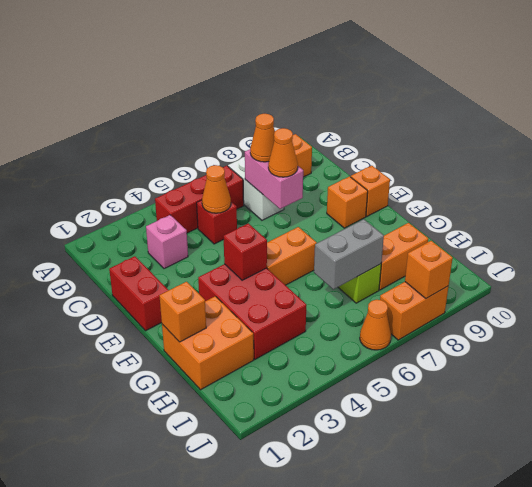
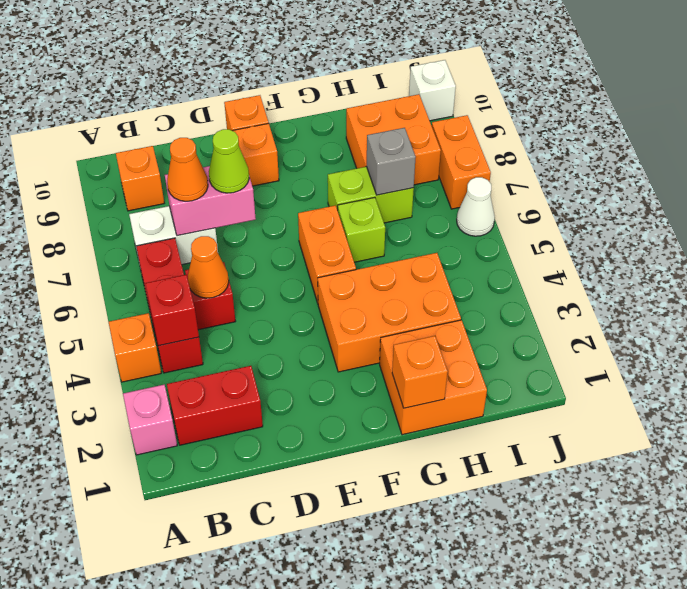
pink brick C3 level 1 -> pink brick A2 level 1
red brick D1:E1 level 1 -> red brick B2:C2 level 1
orange cone D7 level 3 -> lime cone D7 level 3
red brick F3:H4 level 1 -> orange brick F3:H4 level 1
red brick F4 level 2 -> red brick B4 level 2
none -> lime brick G6 level 1
grey brick H6:H7 level 2 -> grey brick H7 level 2
orange brick H8:H9 level 1 -> orange brick H8:I9 level 1
orange cone J6 level 1 -> white cone J6 level 1
orange brick J8 level 2 -> orange brick A4 level 1
none -> white brick J10 level 1

